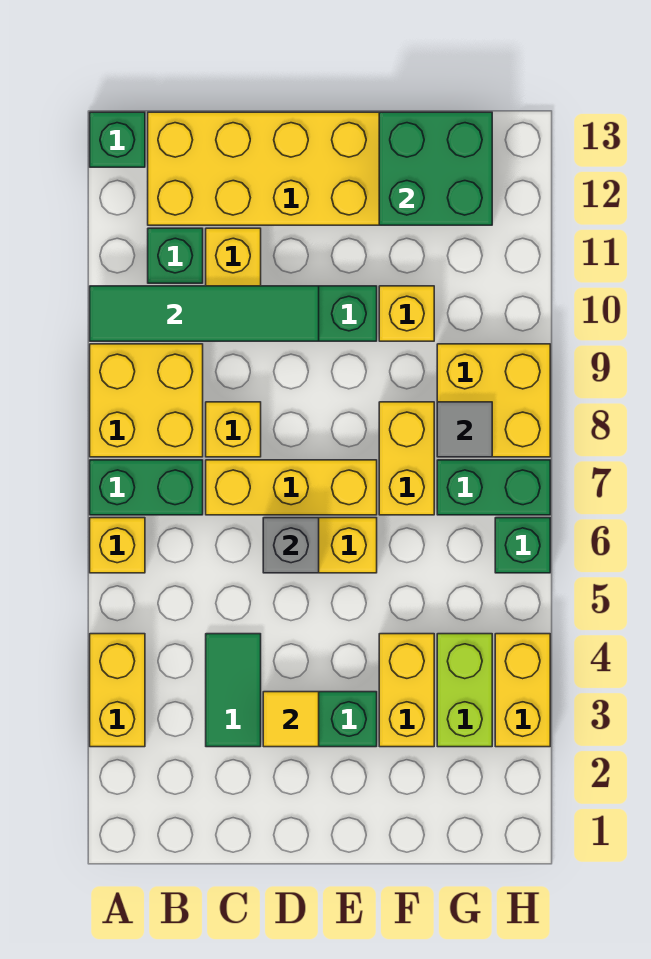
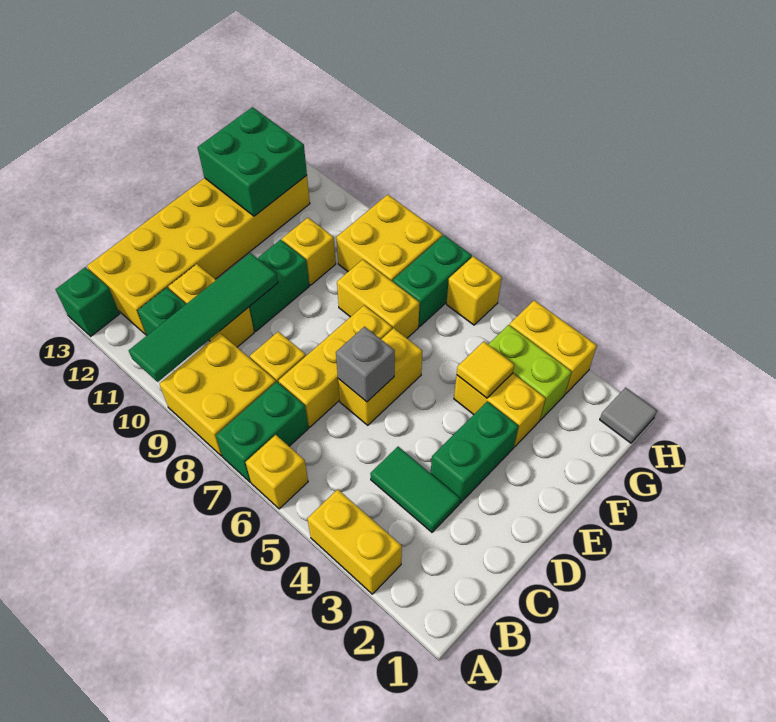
yellow tile D3 level 2 -> yellow tile F4 level 2
grey tile G8 level 2 -> grey tile H1 level 1
green brick H6 level 1 -> yellow brick H6 level 1

